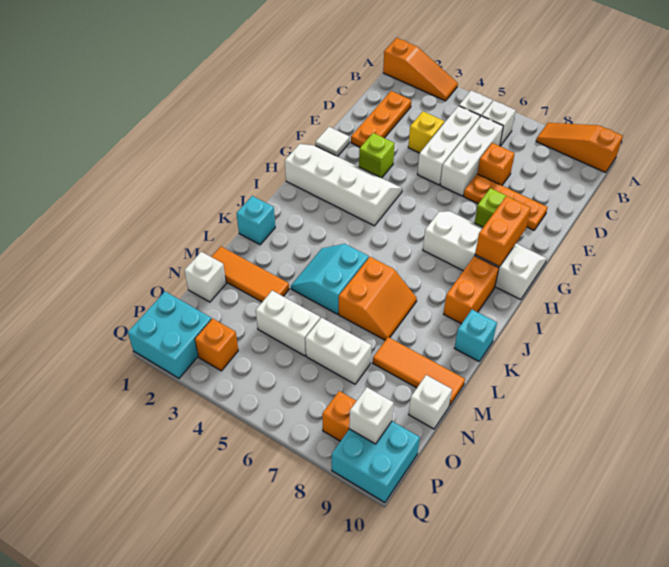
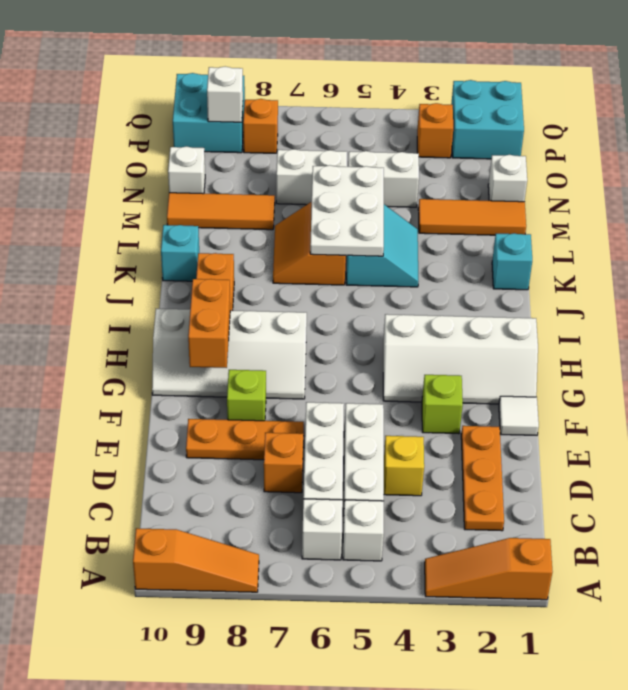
none -> white plate K5:M6 level 2

